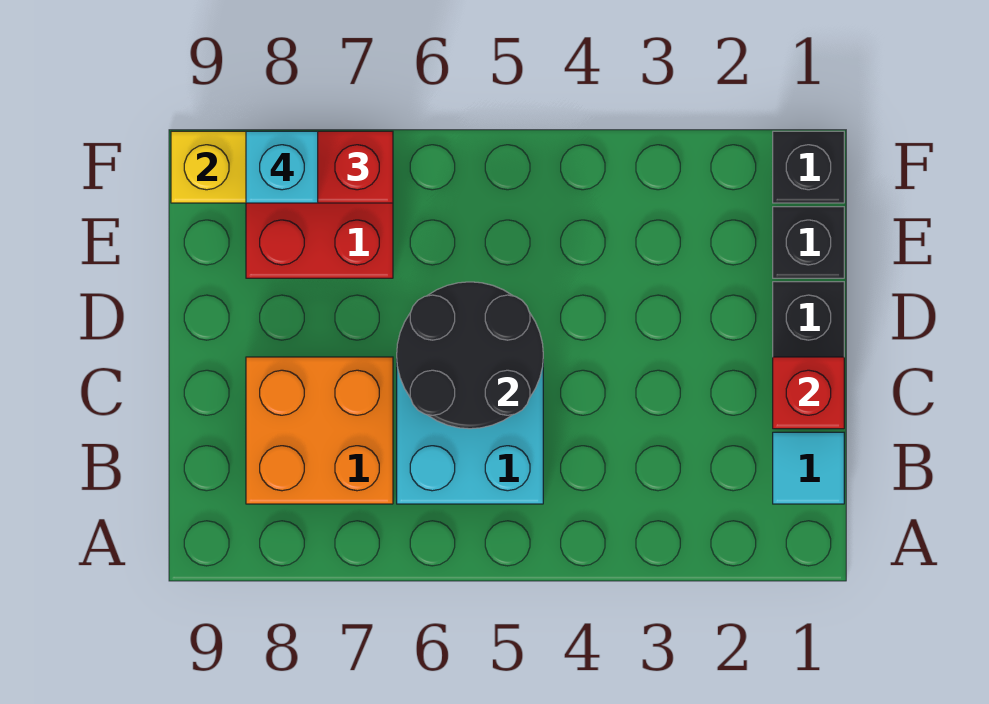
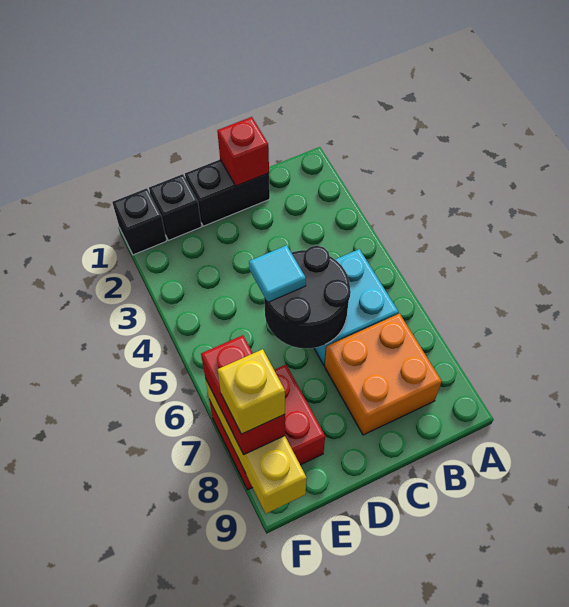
cyan tile B1 level 1 -> cyan tile D5 level 3
cyan brick F8 level 4 -> yellow brick F8 level 4

